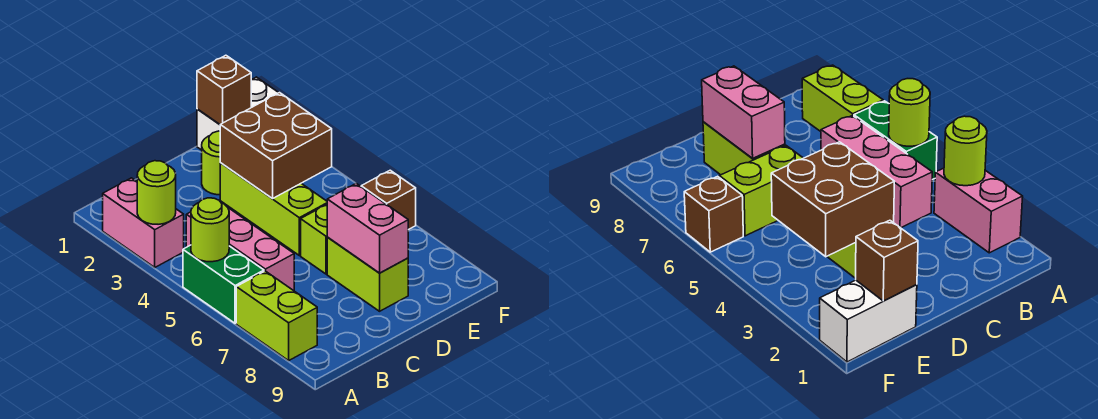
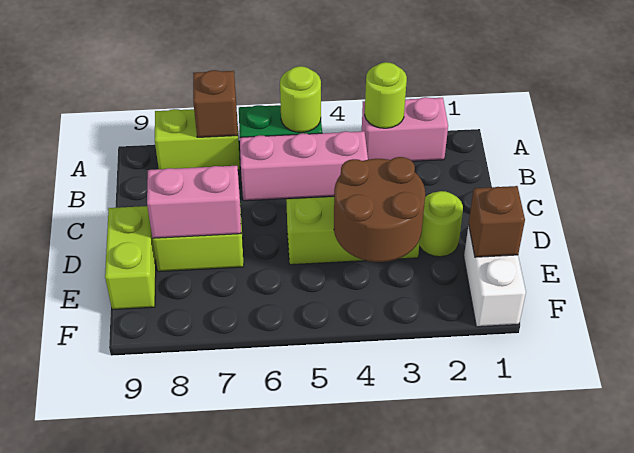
brown brick D3:E4 level 2 -> brown round brick D3:E4 level 2
lime brick D6:E6 level 1 -> lime brick D9:E9 level 1
brown brick F6 level 1 -> brown brick A7 level 2

